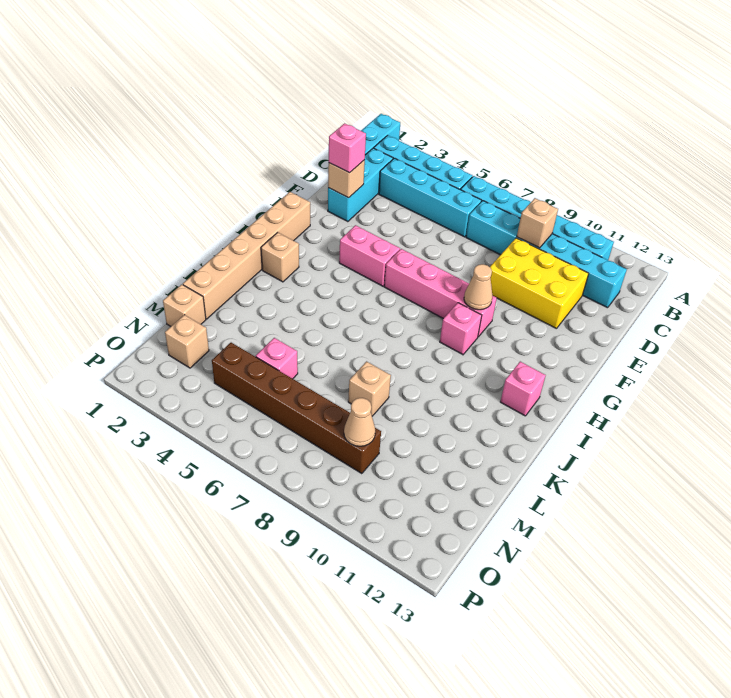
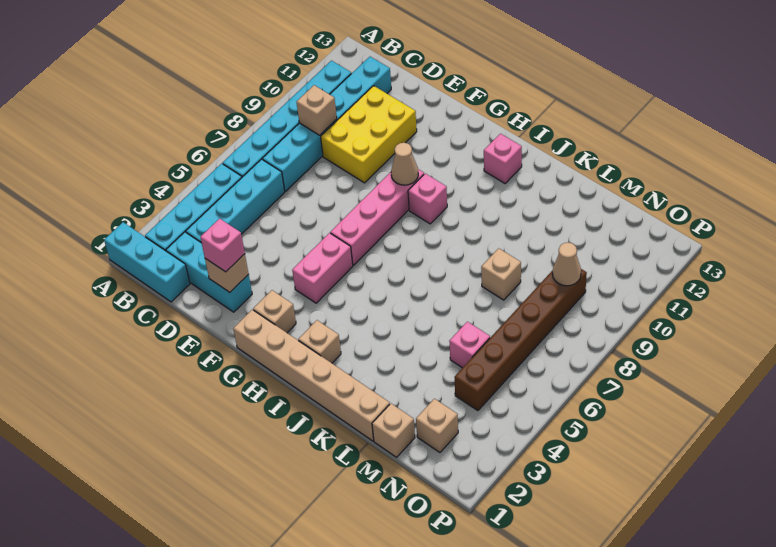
none -> tan brick G2 level 1

